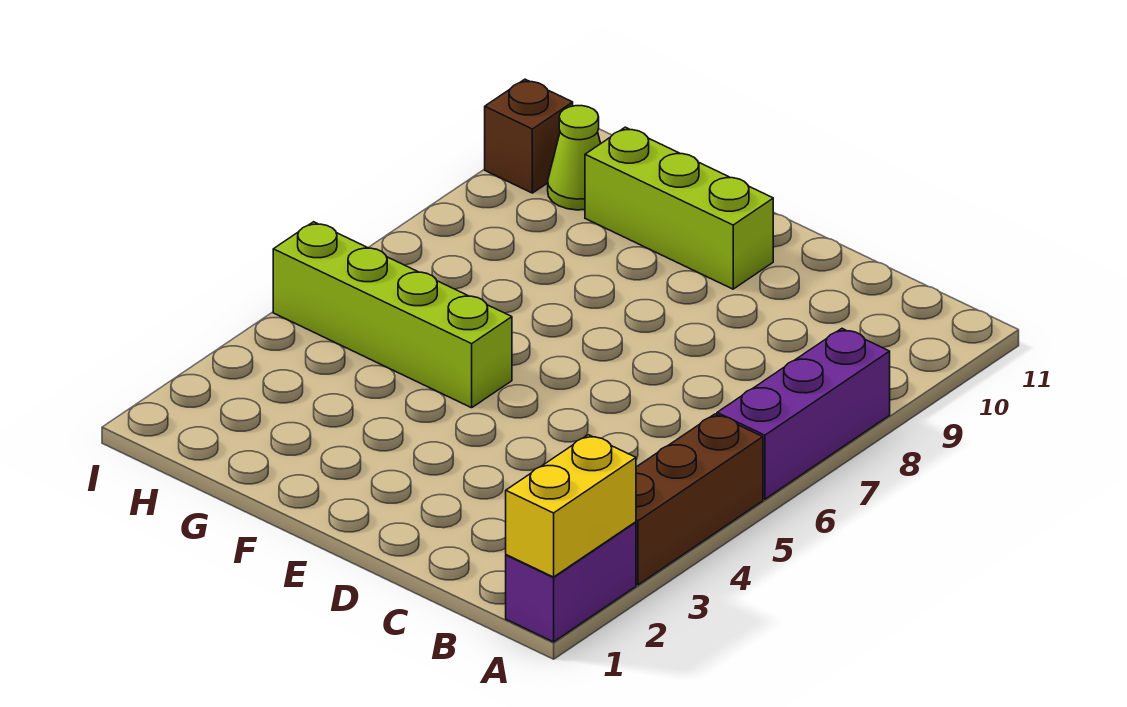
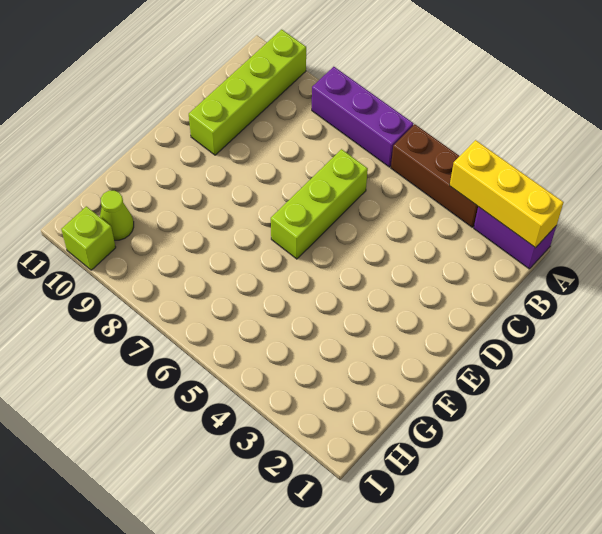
yellow brick A1:A2 level 2 -> yellow brick A1:A3 level 2
lime brick E10:G10 level 1 -> lime brick C6:E6 level 1
lime brick F5:I5 level 1 -> lime brick A10:D10 level 1
brown brick I10 level 1 -> lime brick I10 level 1

